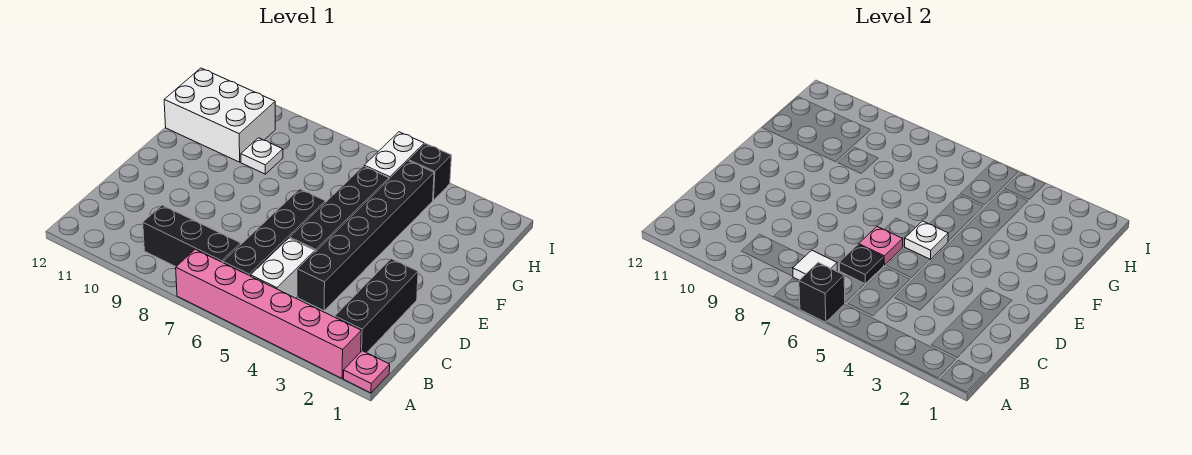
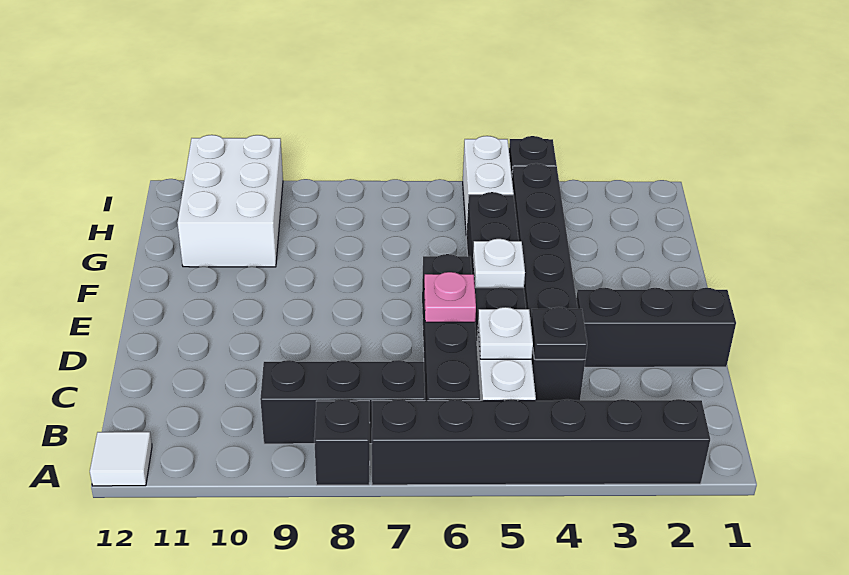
pink plate A1 level 1 -> none
pink brick A2:A7 level 1 -> black brick A2:A7 level 1
black brick A6 level 2 -> black brick A8 level 1
black brick B2:D2 level 1 -> black brick D1:D3 level 1
white tile B7 level 2 -> white tile A12 level 1
black plate C6 level 2 -> black plate C4 level 2
white plate G9 level 1 -> white plate C5 level 2
white brick G10:H12 level 1 -> white brick G10:I11 level 1

